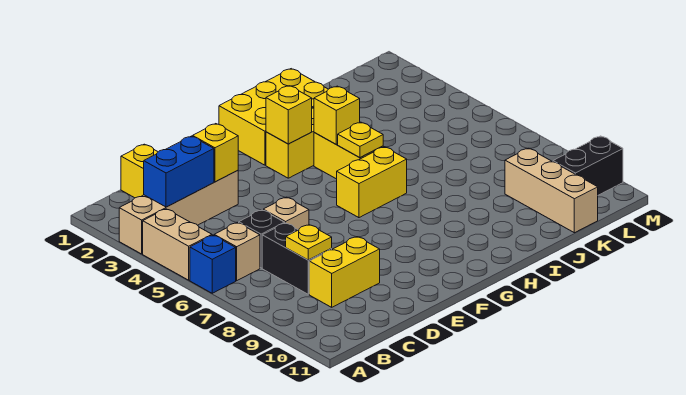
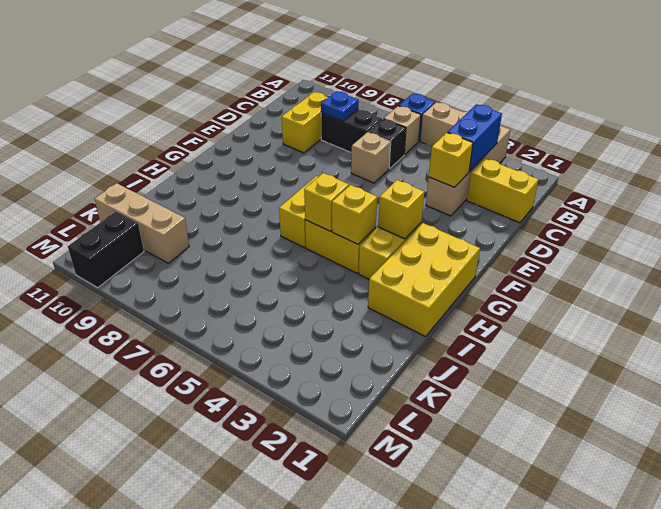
yellow plate C8 level 2 -> blue plate C8 level 2
yellow plate H5 level 2 -> yellow brick H5 level 2

